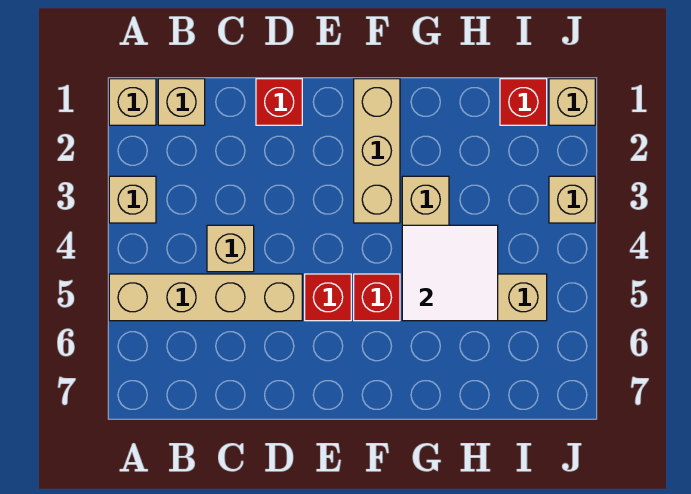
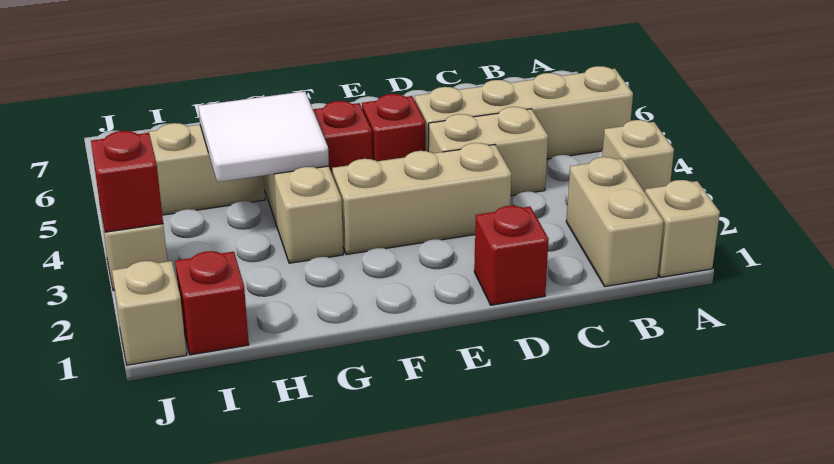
tan brick B1 level 1 -> tan brick B1:B2 level 1
tan brick C4 level 1 -> tan brick C4:D4 level 1
tan brick F1:F3 level 1 -> tan brick D3:F3 level 1
none -> red brick J3 level 2

